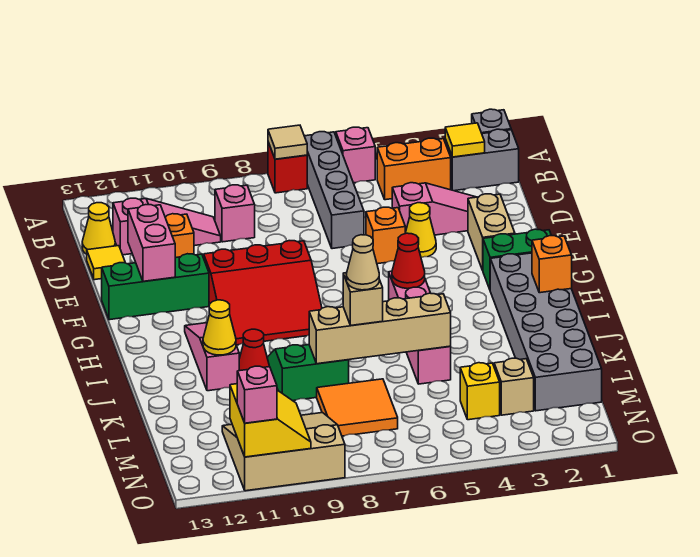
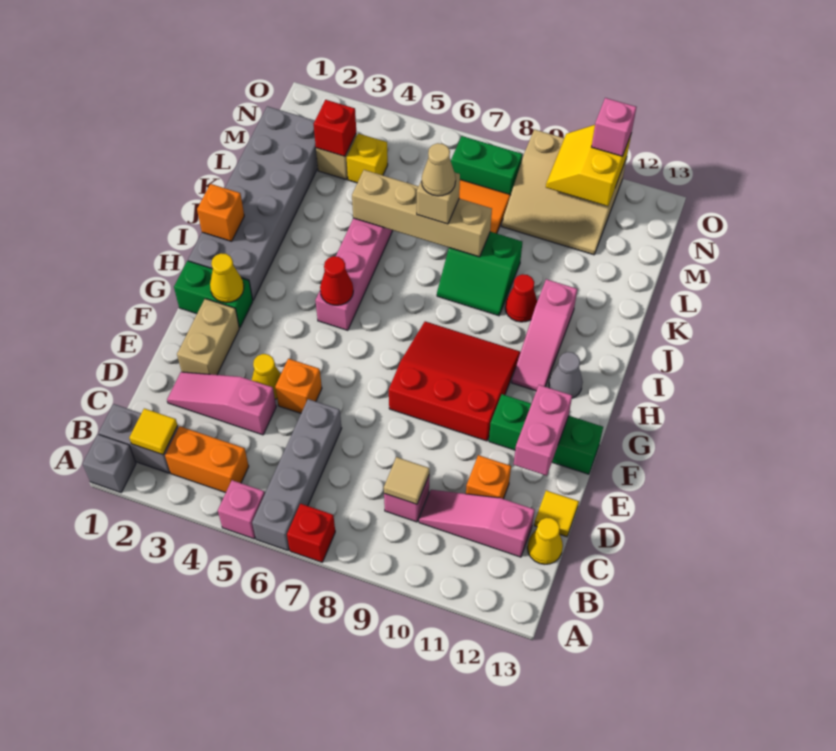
tan tile A7 level 2 -> tan tile C9 level 2
none -> grey cone H12 level 1
yellow cone J11 level 2 -> yellow cone G2 level 2
none -> red brick M3 level 2
none -> green brick N7:N8 level 1

